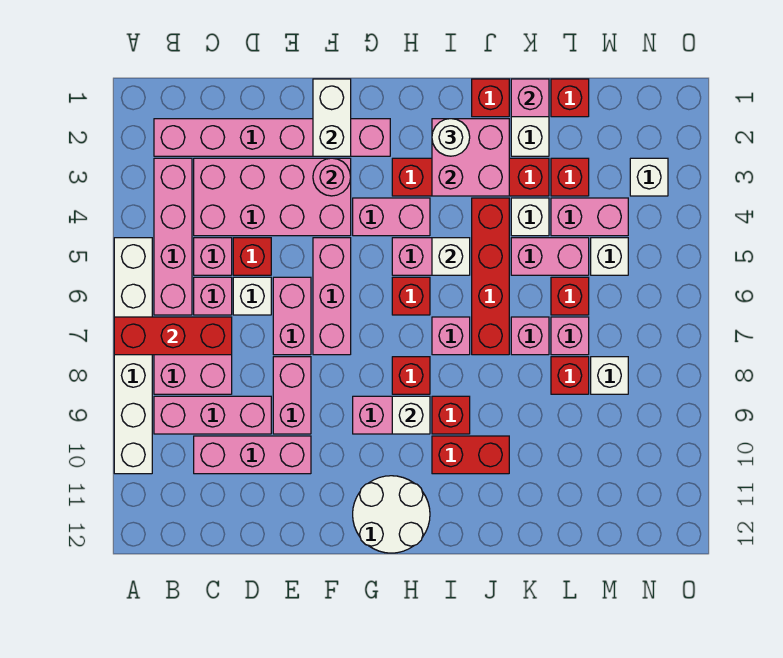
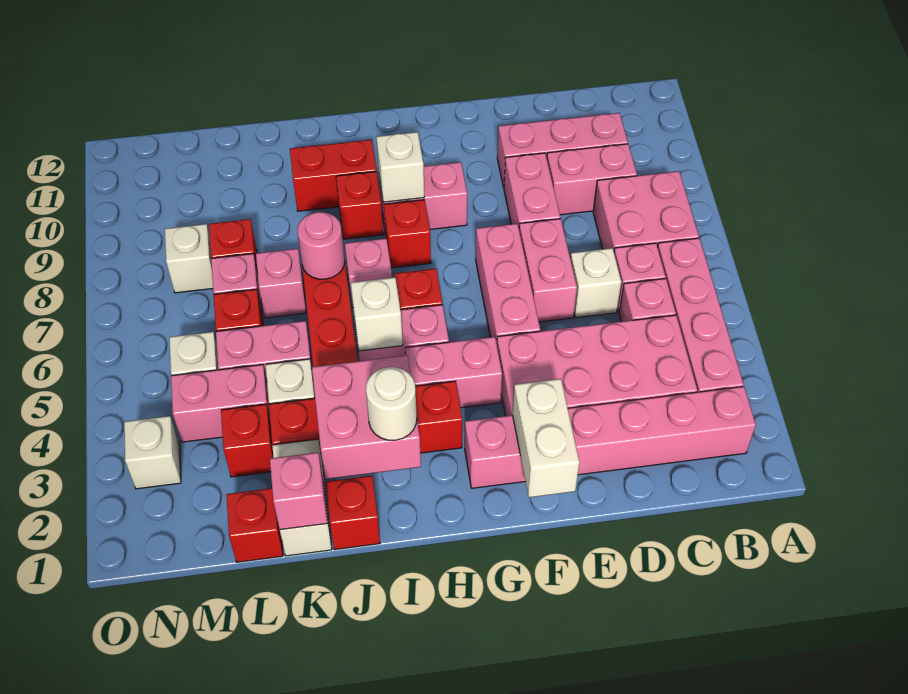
white brick A5:A10 level 1 -> none
red brick A7:C7 level 2 -> none
pink brick B9:D9 level 1 -> pink brick C9:D9 level 1
red brick D5 level 1 -> none
pink round brick F3 level 2 -> pink round brick J7 level 2
white round brick G11:H12 level 1 -> none

